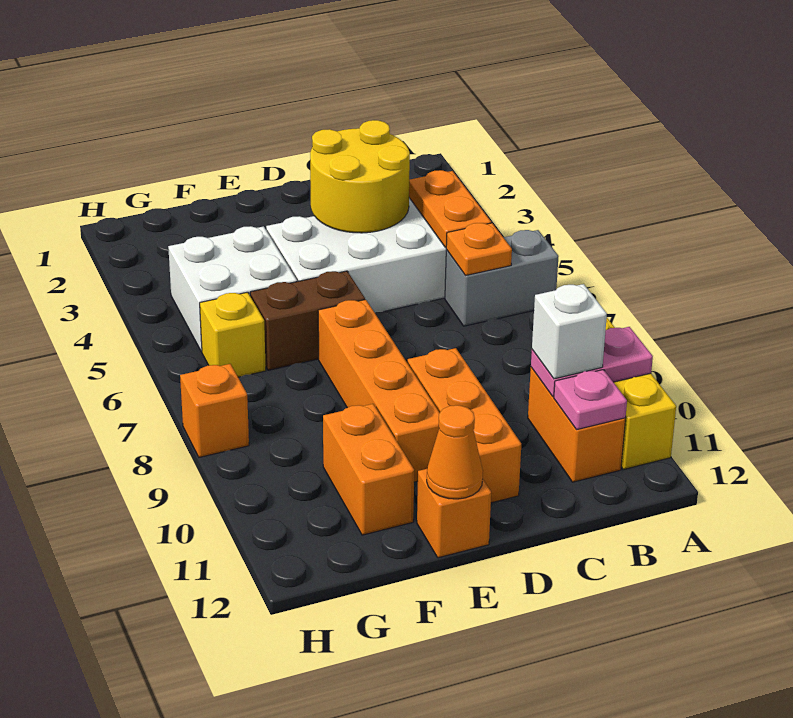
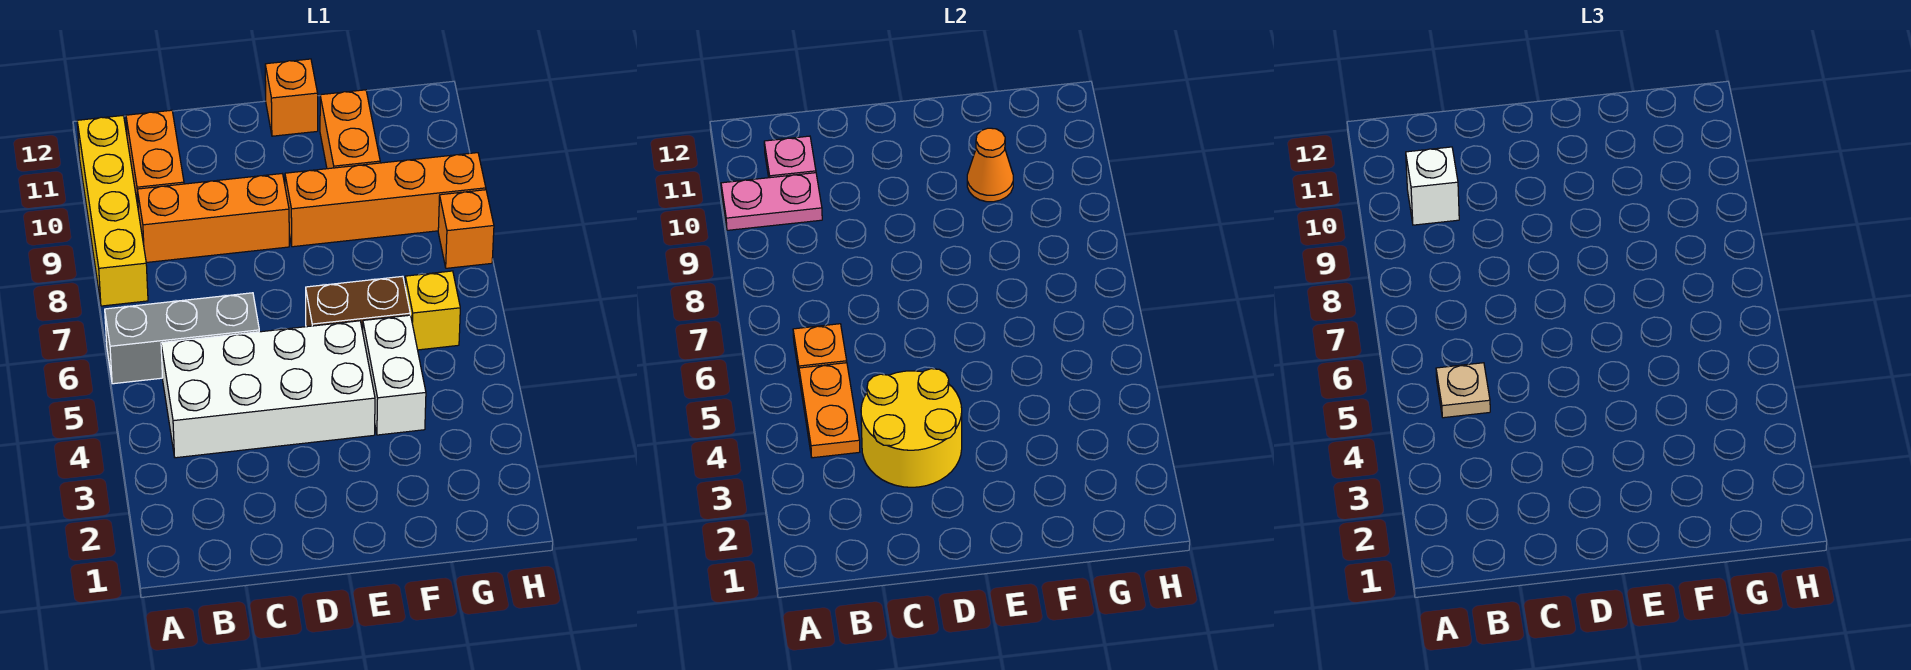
grey brick A6:B6 level 1 -> grey brick A6:C6 level 1
none -> tan plate B5 level 3
orange brick D9:D11 level 1 -> orange brick B9:D9 level 1
orange brick E7:E10 level 1 -> orange brick E9:H9 level 1
orange cone E12 level 2 -> orange cone F10 level 2
white brick F4:G5 level 1 -> white brick F4:F5 level 1

